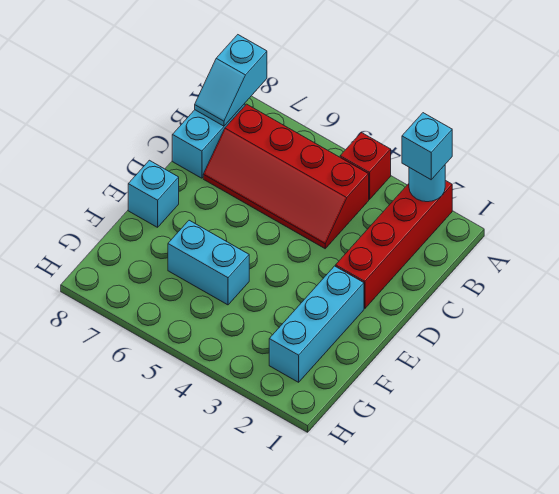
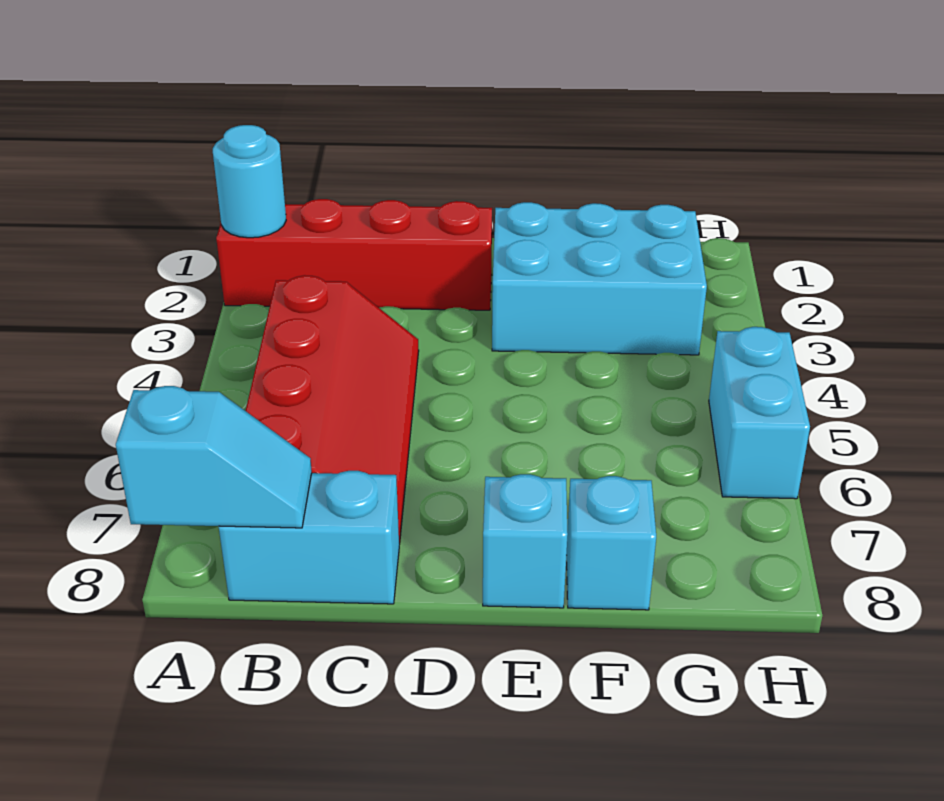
cyan brick A2 level 3 -> cyan brick F8 level 1
red brick A4 level 1 -> none
cyan brick E2:G2 level 1 -> cyan brick E2:G3 level 1
cyan brick F5:F6 level 1 -> cyan brick H5:H6 level 1

